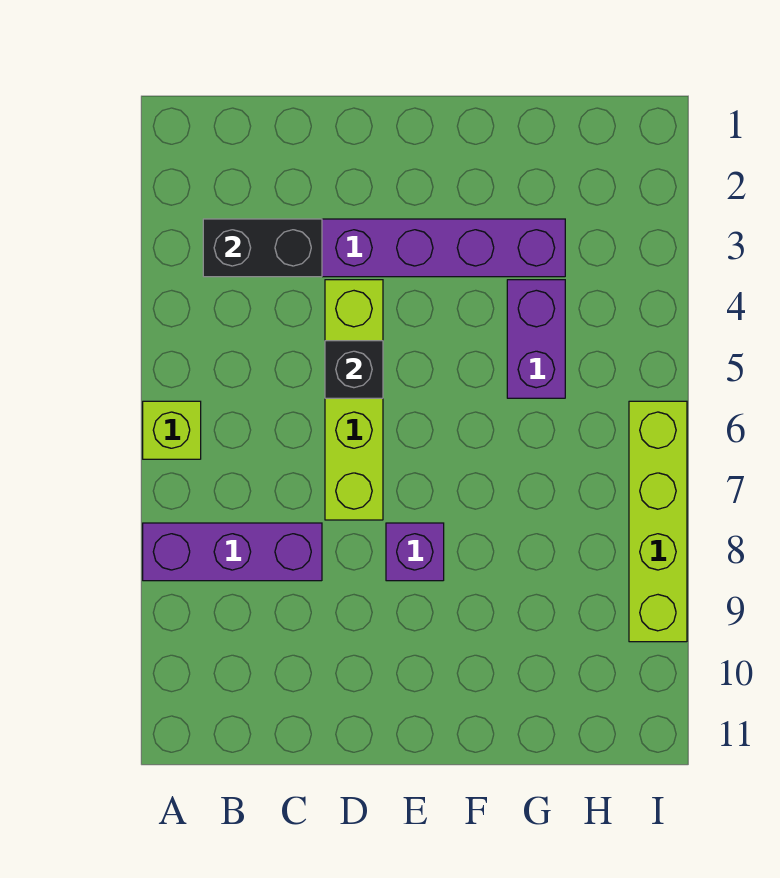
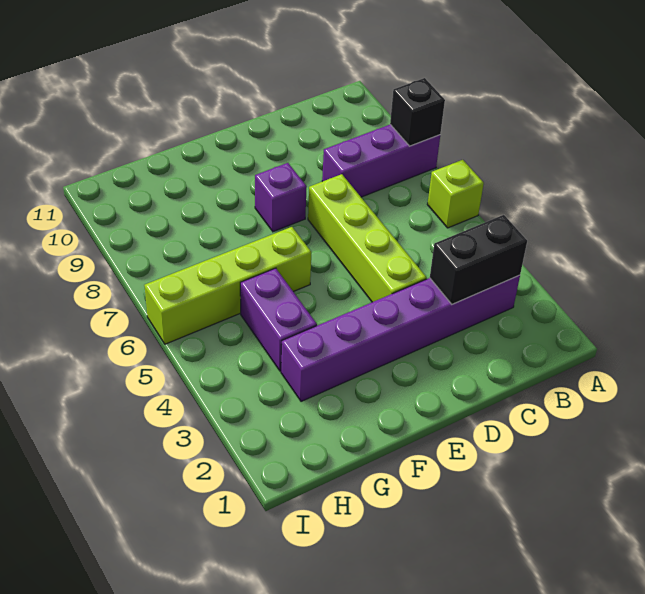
black brick D5 level 2 -> black brick A8 level 2
lime brick I6:I9 level 1 -> lime brick F6:I6 level 1

